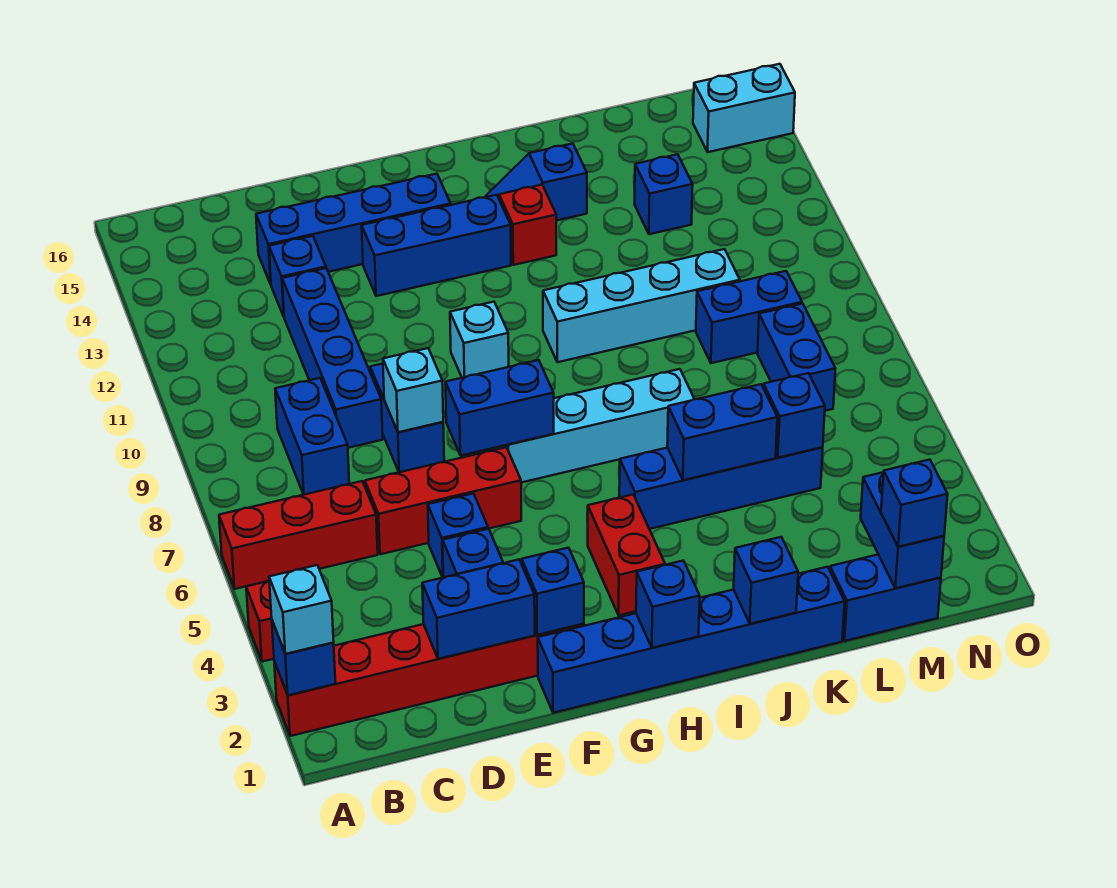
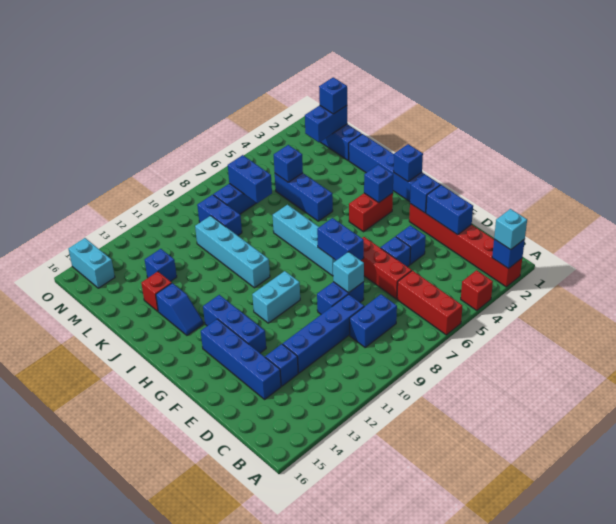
cyan brick G10 level 1 -> cyan brick G10:G11 level 1
blue brick I5:L5 level 1 -> blue brick J5:L5 level 1
red brick I13 level 1 -> red brick K14 level 1
blue brick J1 level 2 -> blue brick H3 level 2
blue brick J5:K5 level 2 -> blue brick L7:M7 level 2

